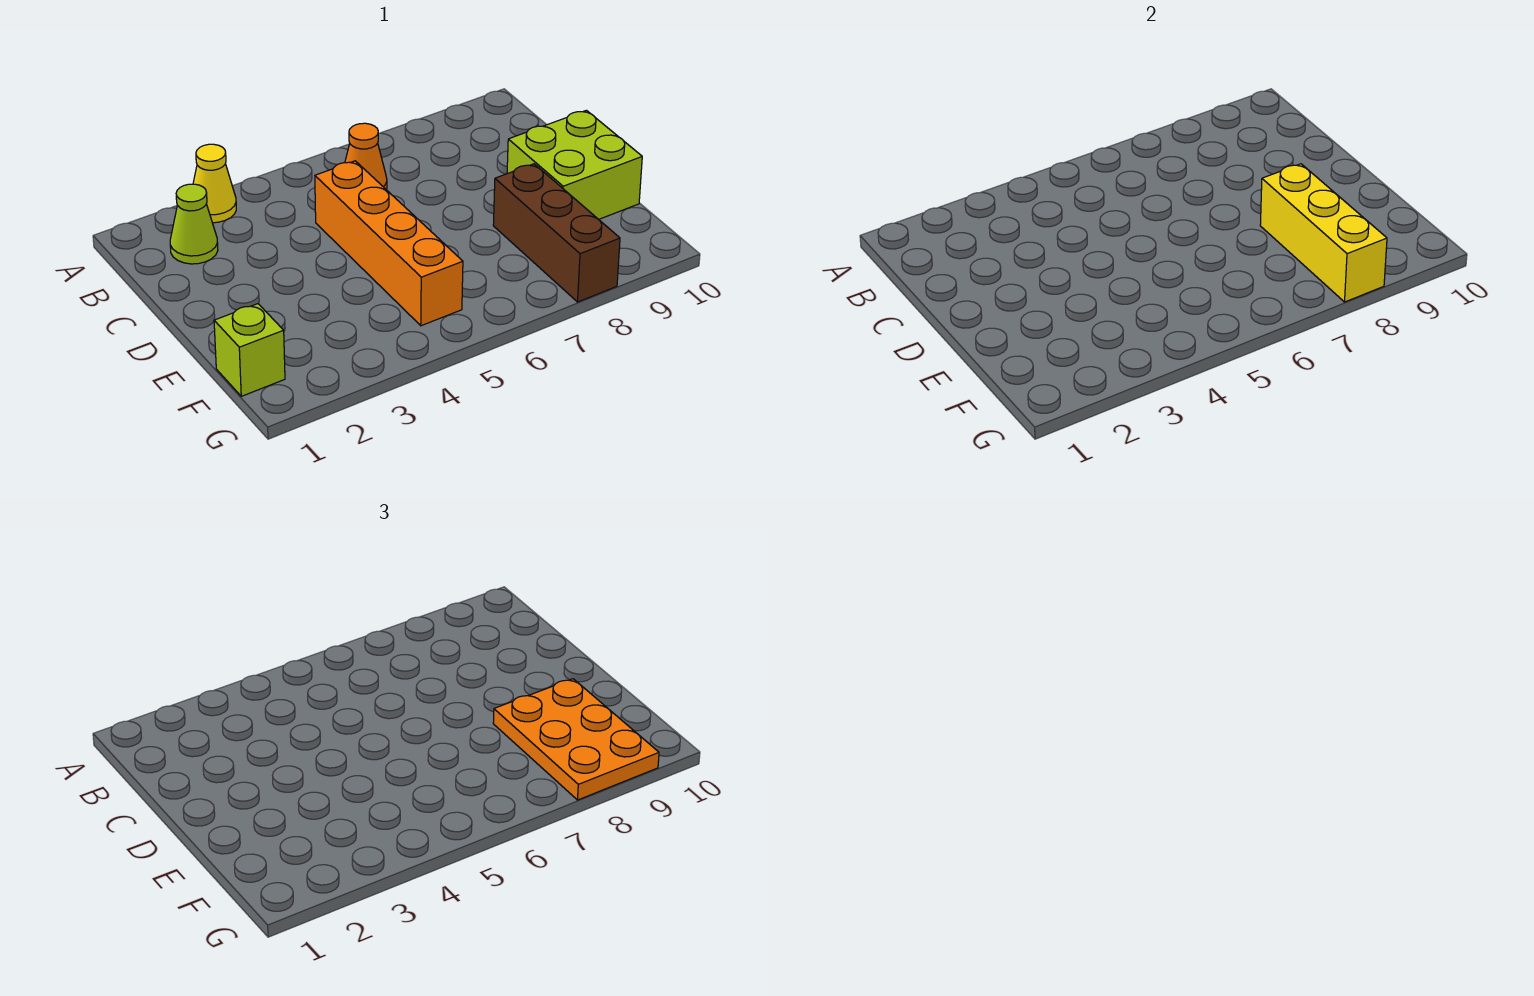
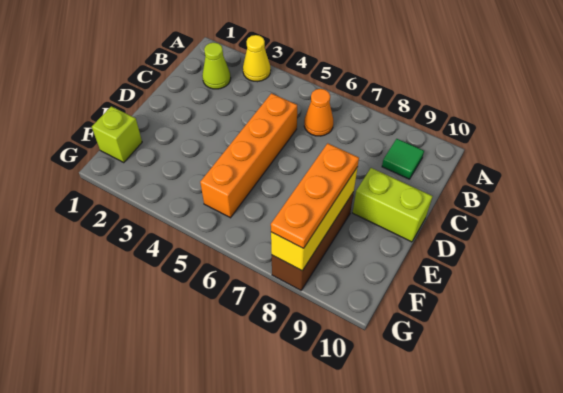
none -> green tile B9 level 1
lime brick D9:E10 level 1 -> lime brick D9:D10 level 1
orange plate E8:G9 level 3 -> orange plate E8:G8 level 3

